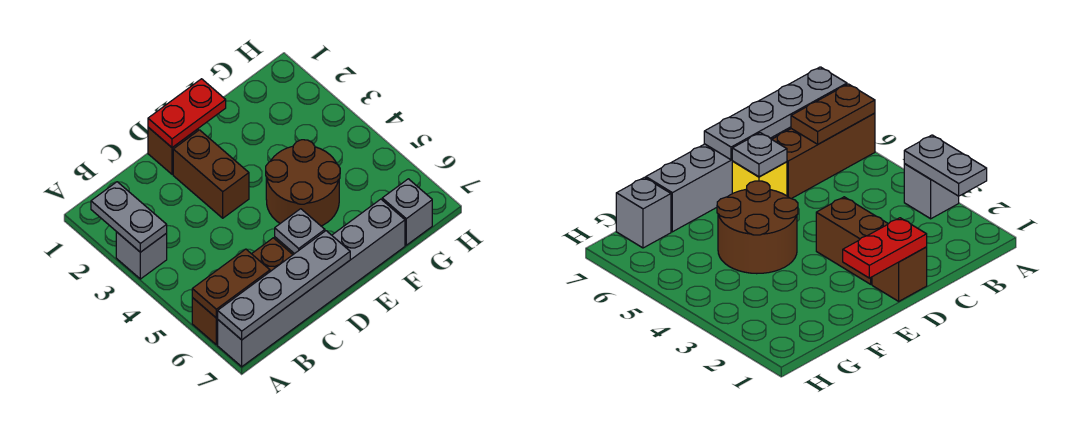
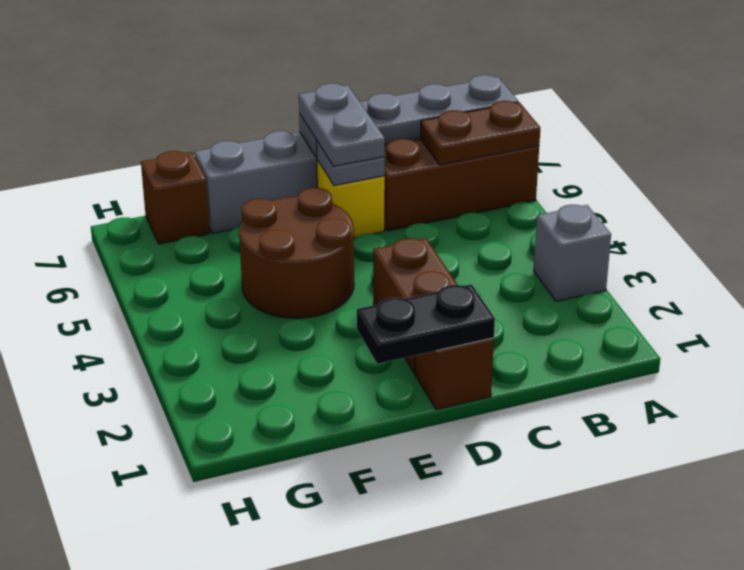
grey plate A2:A3 level 2 -> grey plate D6:D7 level 3
red plate D1:E1 level 2 -> black plate D1:E1 level 2
grey brick G7 level 1 -> brown brick G7 level 1

